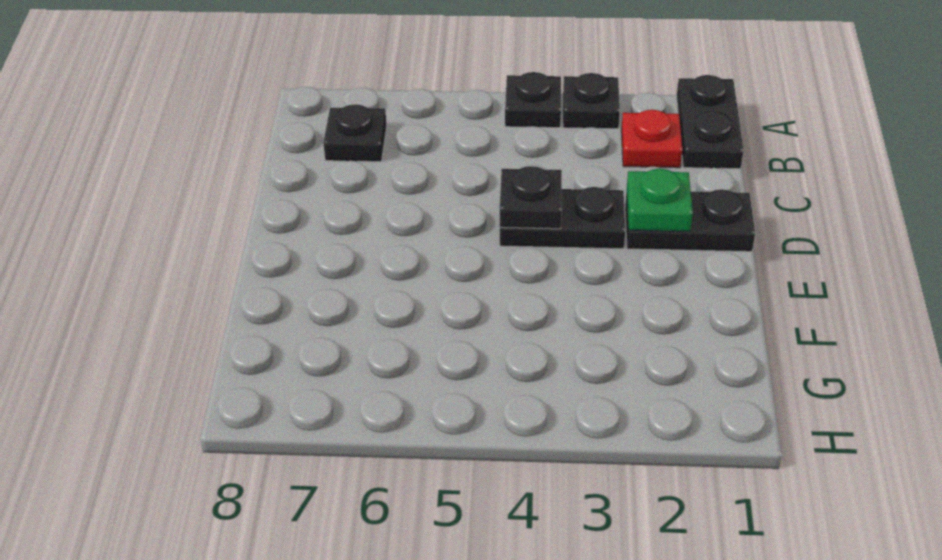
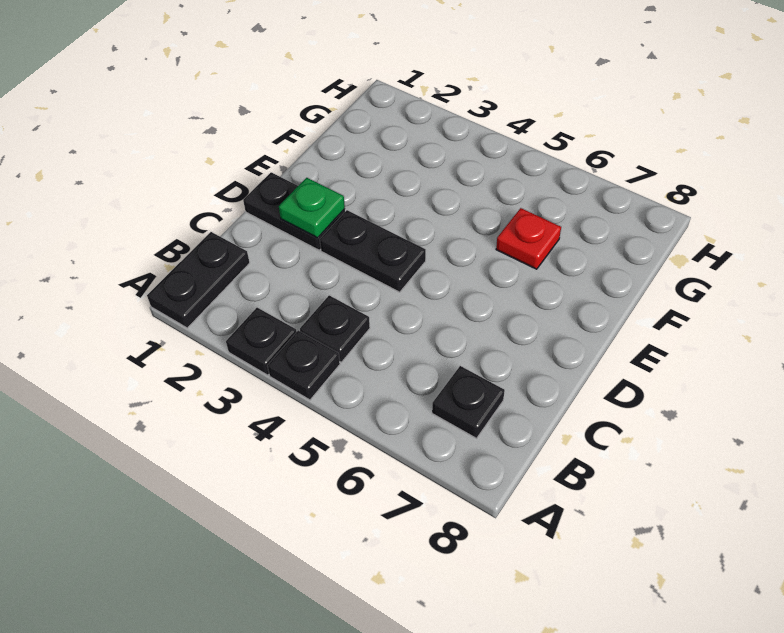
red plate B2 level 1 -> red plate F6 level 1
black plate D4 level 2 -> black plate B4 level 1

